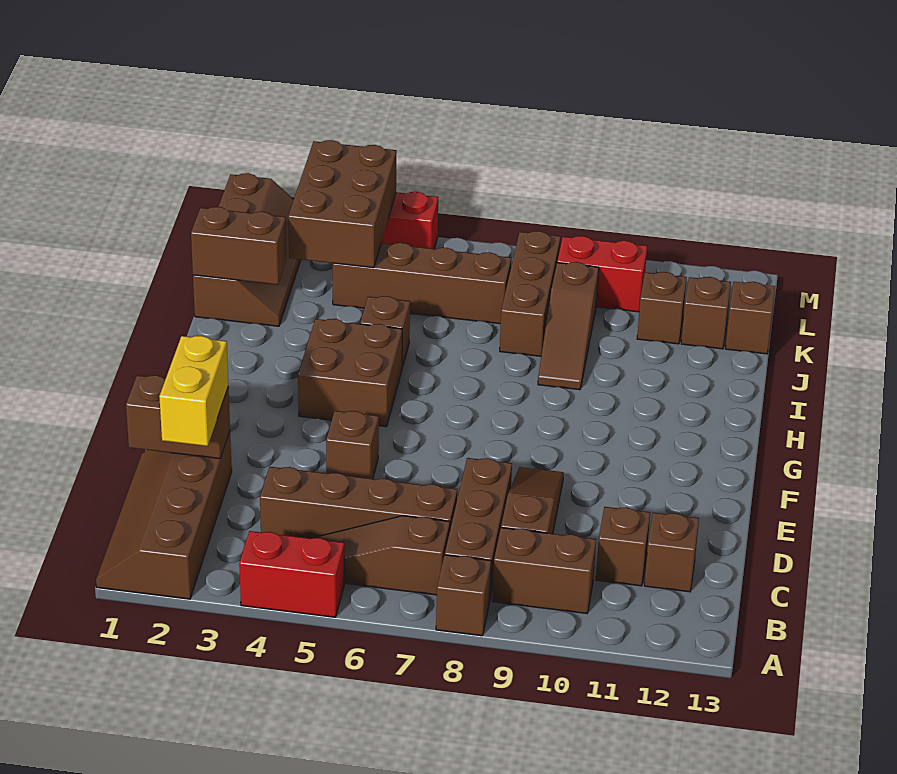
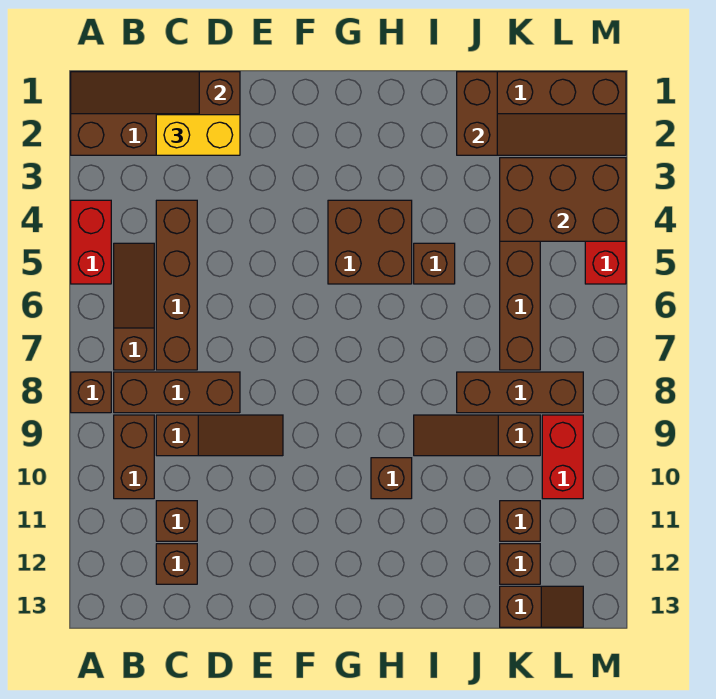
brown brick E5 level 1 -> brown brick H10 level 1

